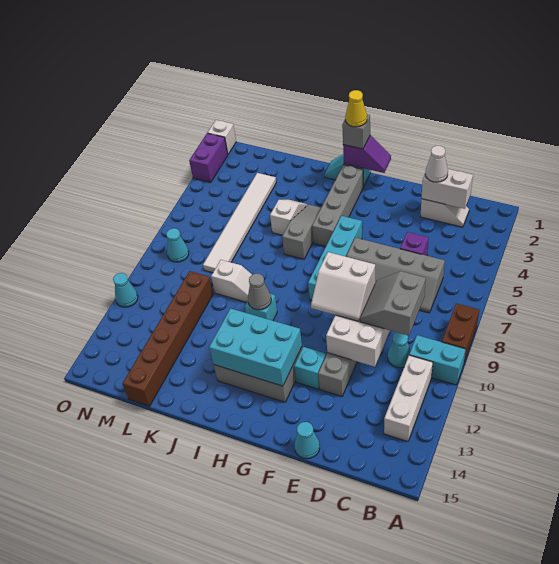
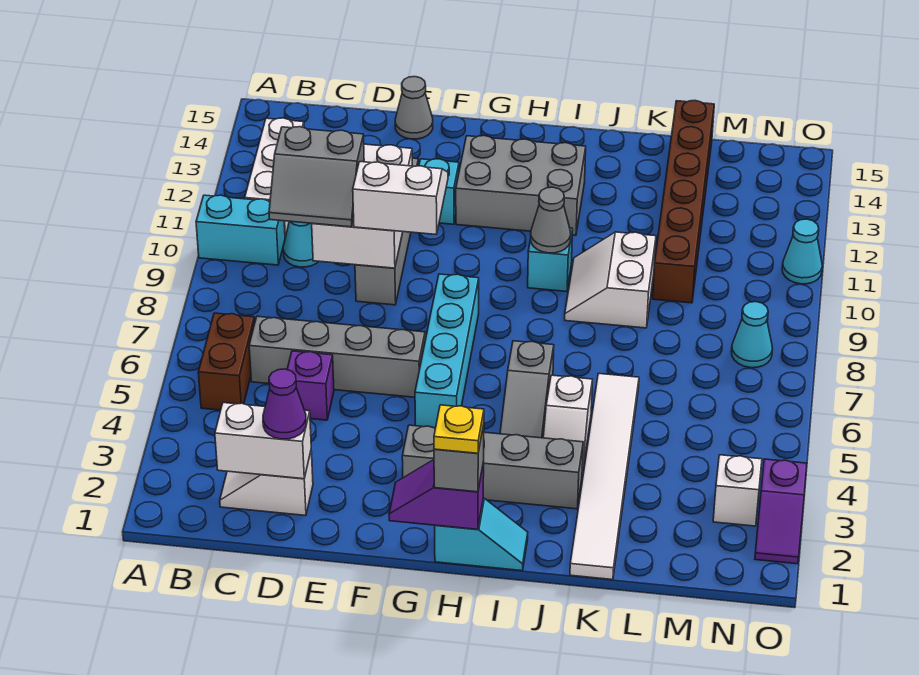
brown brick A8:A9 level 1 -> brown brick B5:B6 level 1
grey slope C9:D10 level 3 top C -> grey slope C9:D10 level 3 top 10
white cone D2 level 3 -> purple cone D2 level 3
cyan cone E15 level 1 -> grey cone E15 level 1
cyan brick G12:I13 level 2 -> none
yellow cone H1 level 4 -> yellow plate H1 level 4
grey brick H2:H5 level 1 -> grey brick G3:J3 level 1
white slope J9:K9 level 1 top K -> white slope J9:K10 level 1 top K
white tile L3:L8 level 1 -> white tile K1:K6 level 1
white brick O1 level 1 -> white brick N3 level 1
purple brick O2:O3 level 1 -> purple slope O2:O3 level 1 top 3

